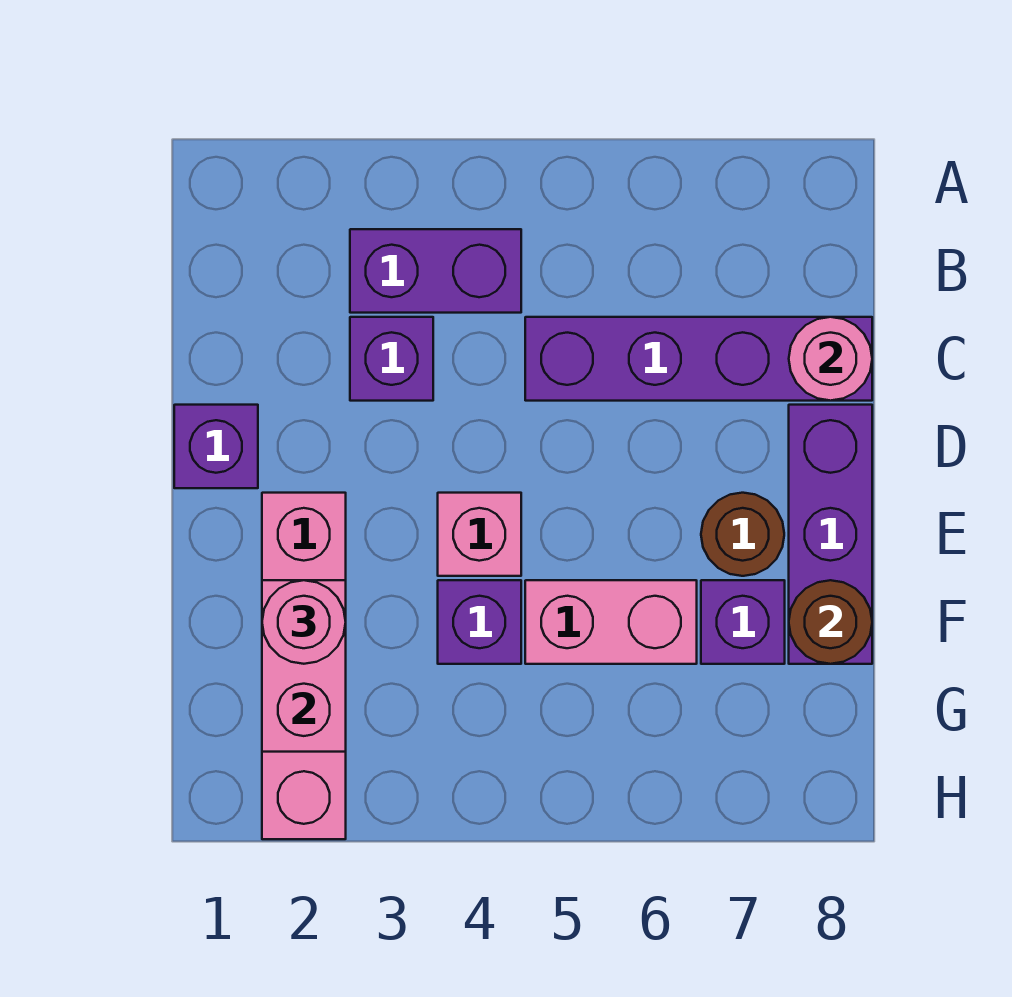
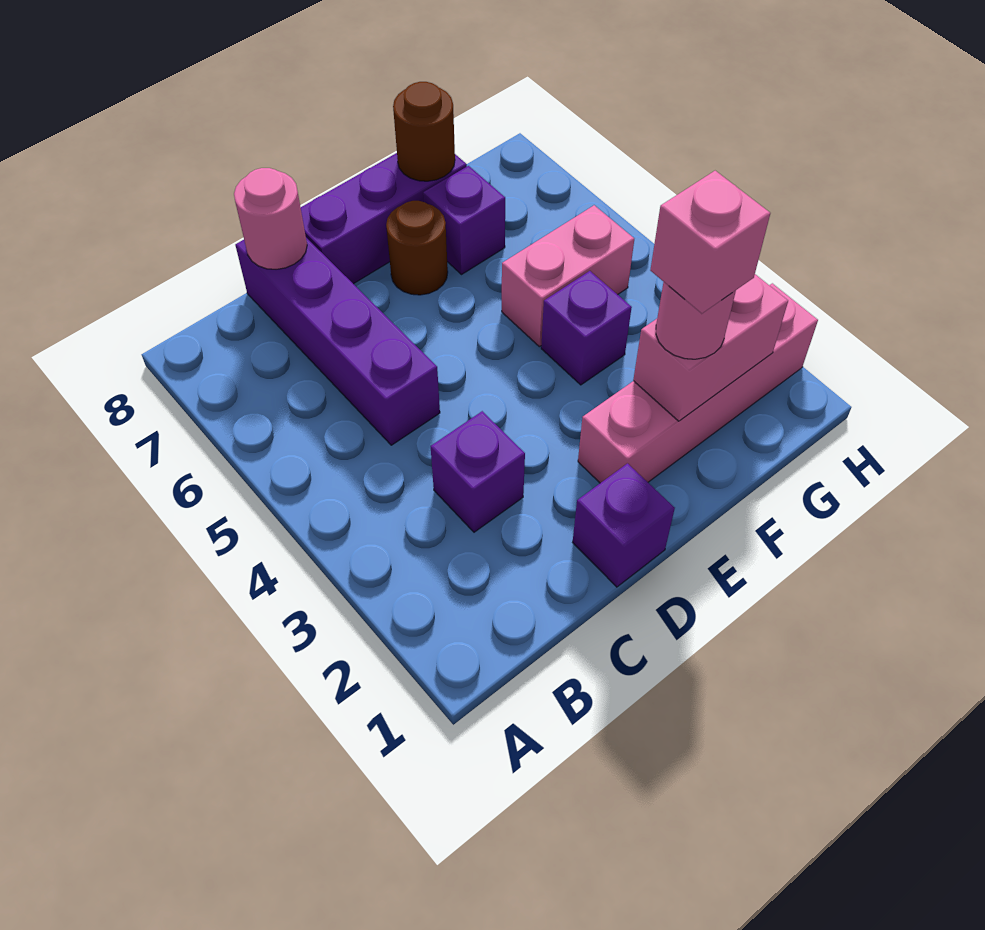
purple brick B3:B4 level 1 -> none
pink brick E4 level 1 -> pink brick F2 level 4
pink brick F5:F6 level 1 -> pink brick F5:G5 level 1

